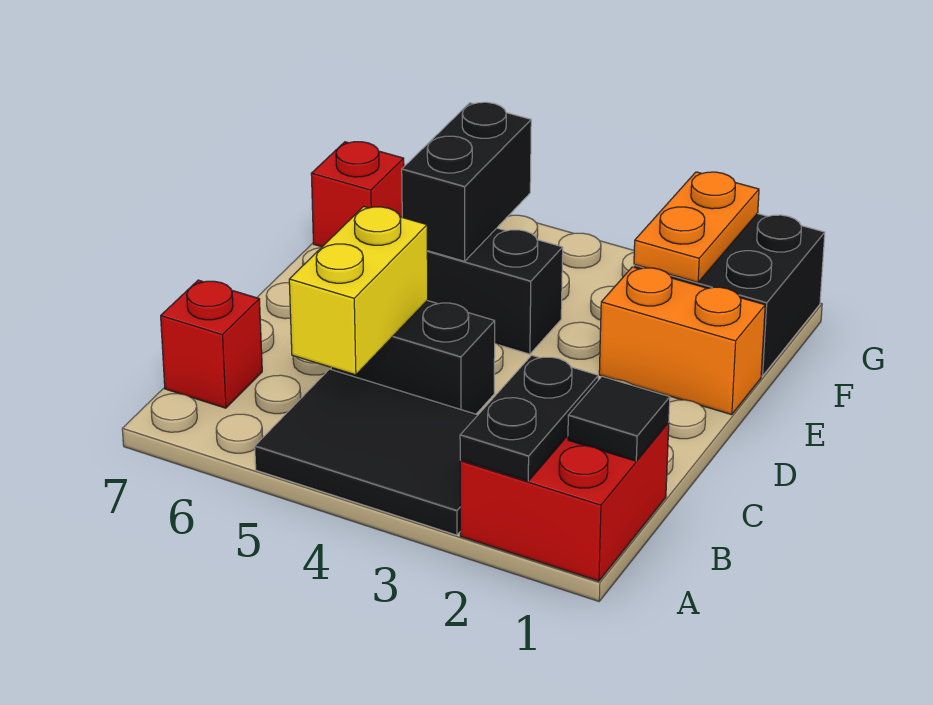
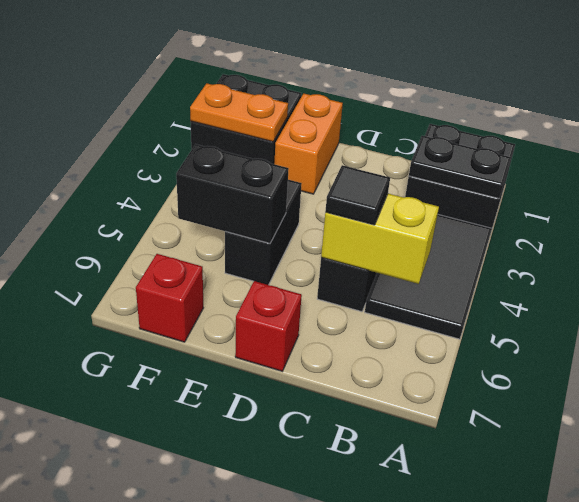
red brick A1:B2 level 1 -> black brick A1:B2 level 1
black tile B1 level 2 -> black tile C5 level 3
red brick B7 level 1 -> red brick D7 level 1

